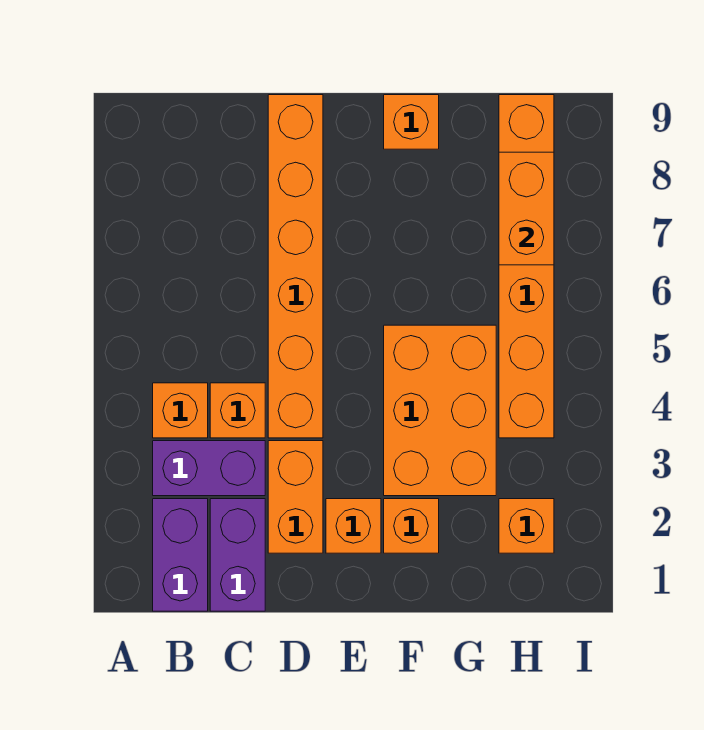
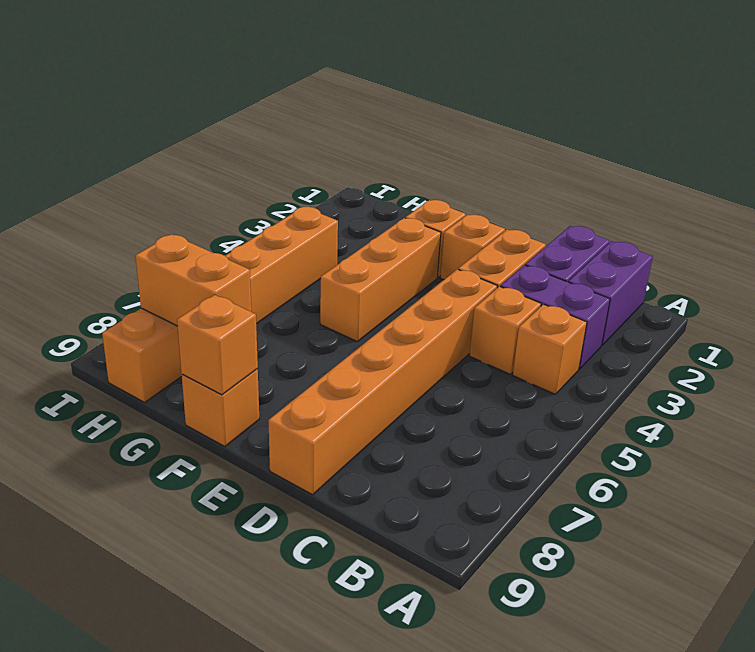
orange brick F3:G5 level 1 -> orange brick F3:F5 level 1
orange brick H2 level 1 -> orange brick F9 level 2
orange brick H7:H8 level 2 -> orange brick G8:H8 level 2

